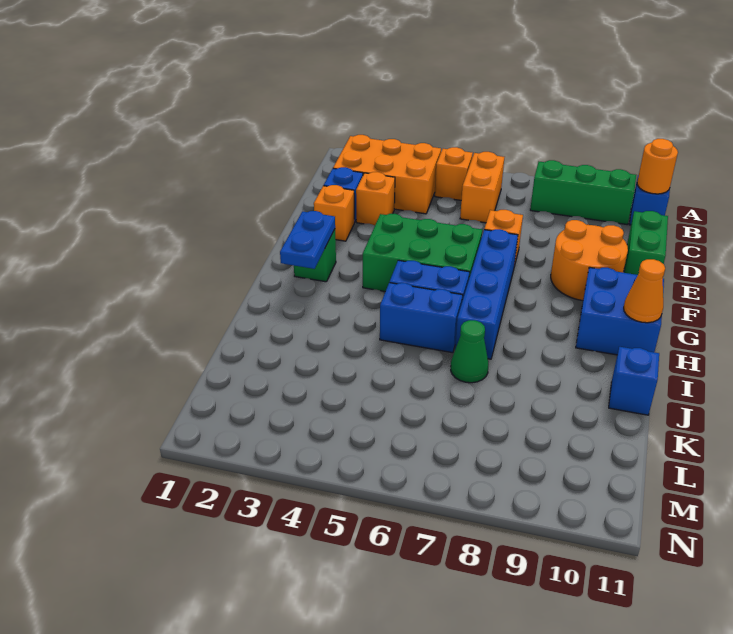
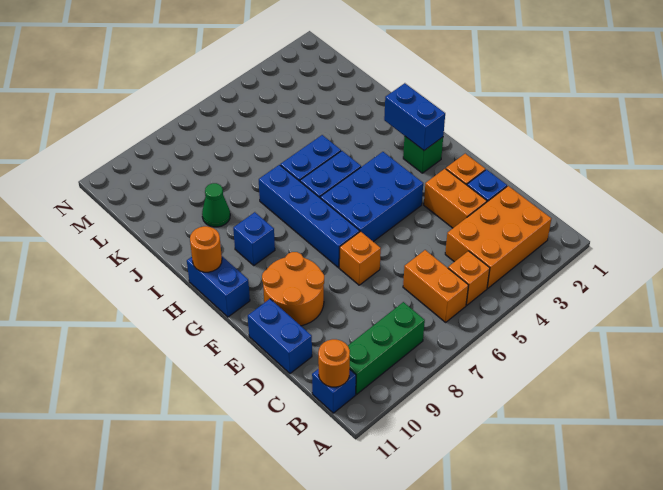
orange brick D3 level 1 -> orange brick D3:E3 level 1
green brick D11:E11 level 1 -> blue brick D11:E11 level 1
green brick F4:G6 level 1 -> blue brick F4:G6 level 1
blue plate G2:H2 level 2 -> blue brick G2:H2 level 2
blue brick G10:H11 level 1 -> blue brick G11:H11 level 1
orange cone H11 level 2 -> orange round brick H11 level 2
green cone J7 level 1 -> green cone J9 level 1
blue brick J11 level 1 -> blue brick H9 level 1

